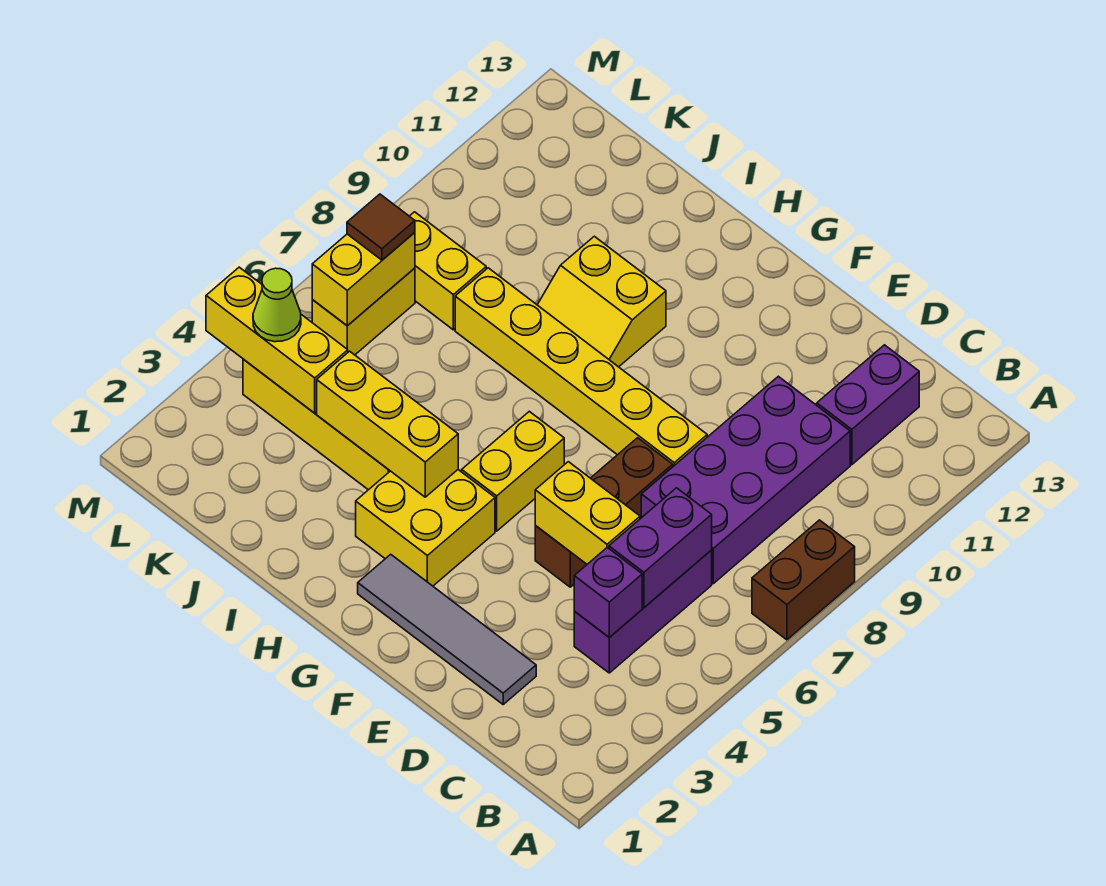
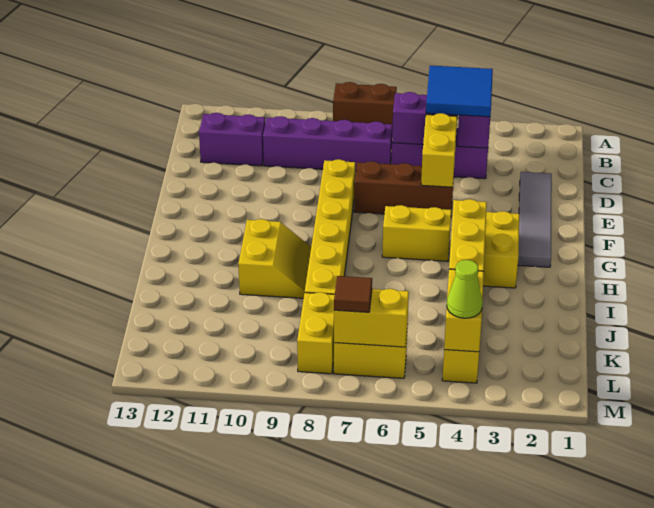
none -> blue tile B4:C5 level 3
purple brick C7:D10 level 1 -> purple brick C7:C10 level 1
yellow brick K4:M4 level 2 -> yellow brick K4:L4 level 2

